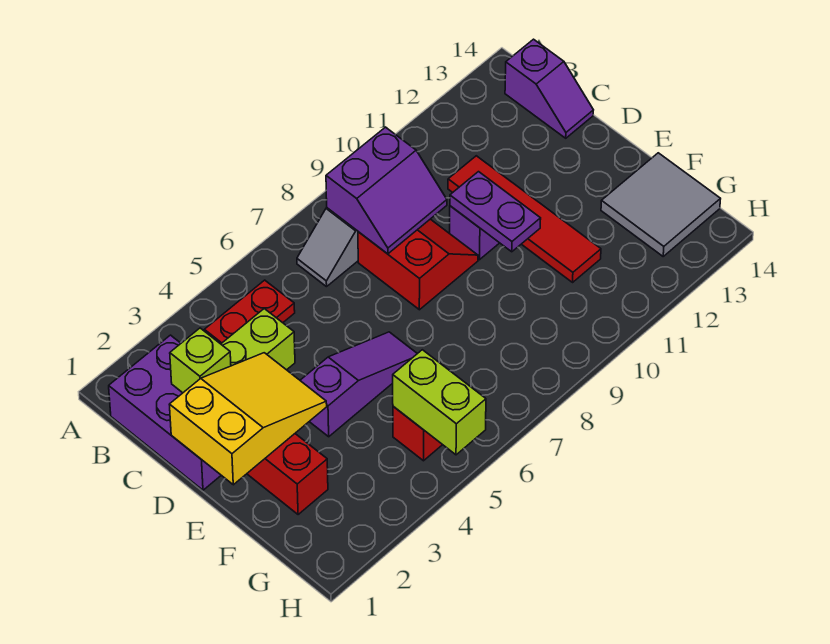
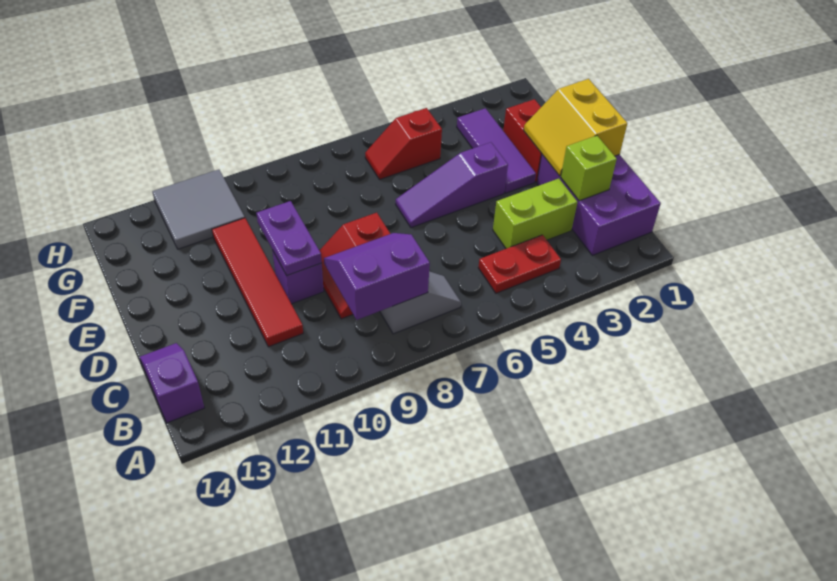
yellow slope D1:E3 level 2 top 1 -> yellow slope D1:E2 level 2 top 1
none -> purple tile E3:G3 level 1
grey tile F13:G14 level 1 -> grey tile G11:H12 level 1
lime brick G5:H5 level 2 -> none

